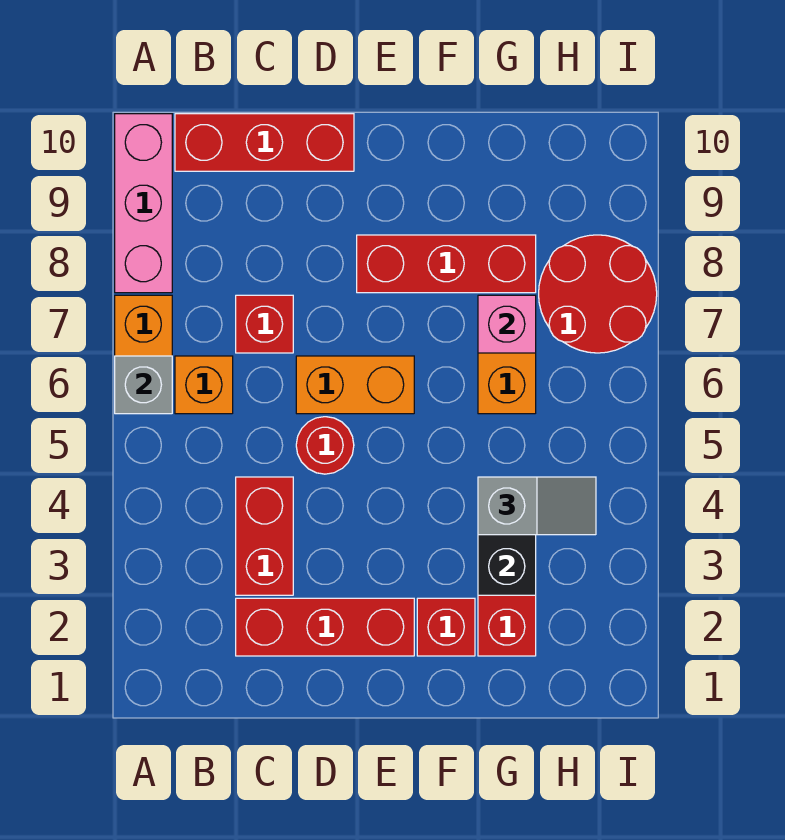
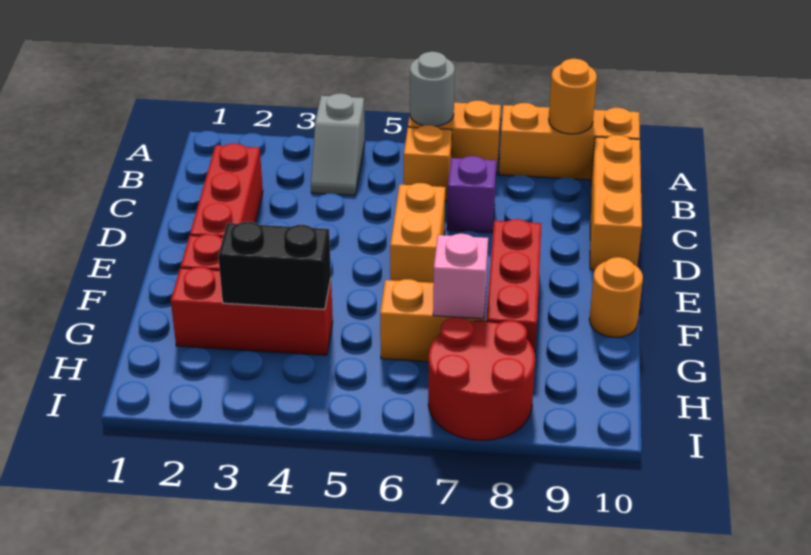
grey brick A6 level 2 -> grey round brick A6 level 2
pink brick A8:A10 level 1 -> orange brick A8:A10 level 1
none -> orange round brick A9 level 2
red brick B10:D10 level 1 -> orange brick B10:D10 level 1
red brick C3:C4 level 1 -> none
red brick C7 level 1 -> purple brick C7 level 1
red round brick D5 level 1 -> none
none -> orange round brick F10 level 1
grey slope G4:H4 level 3 top G -> grey slope A4:B4 level 1 top A

